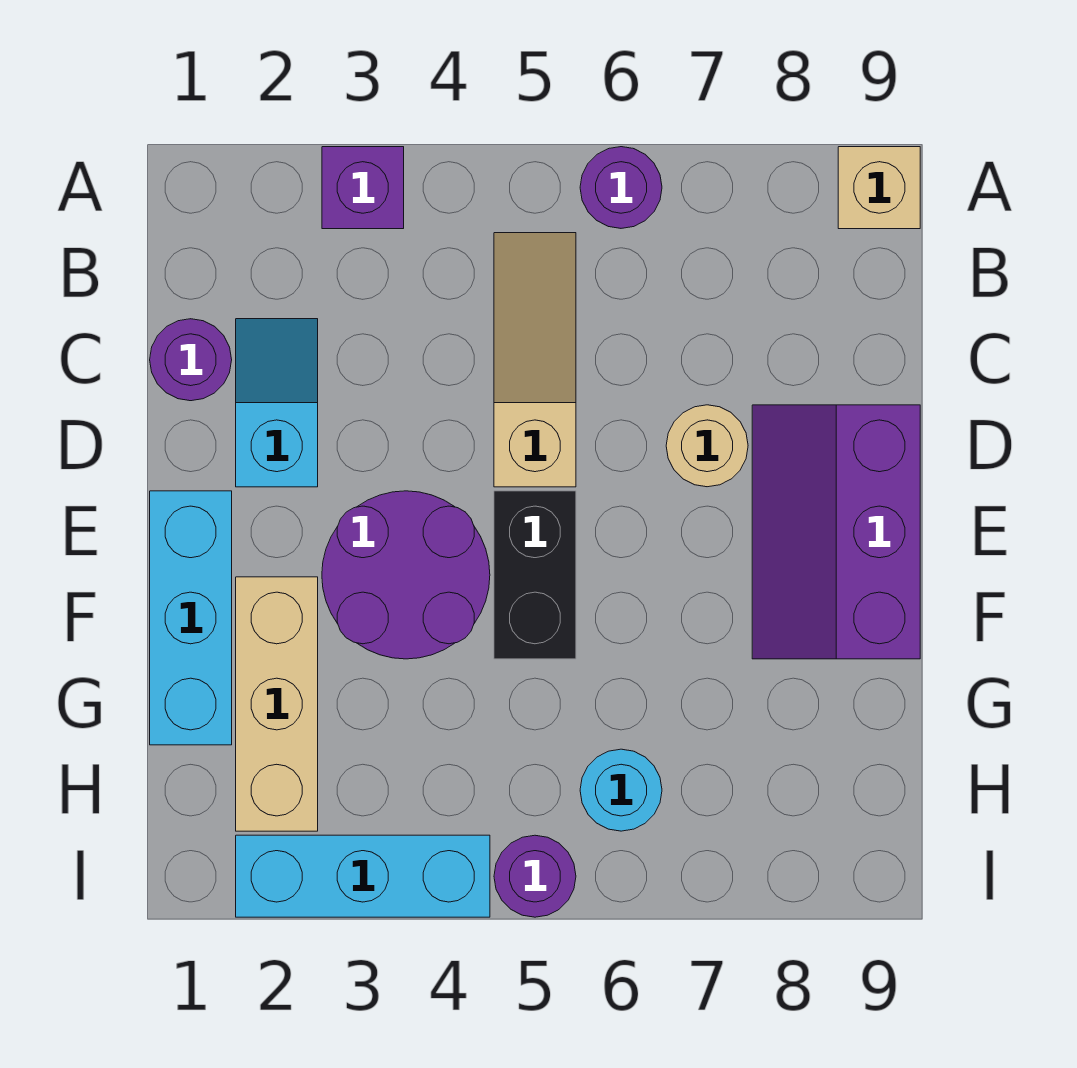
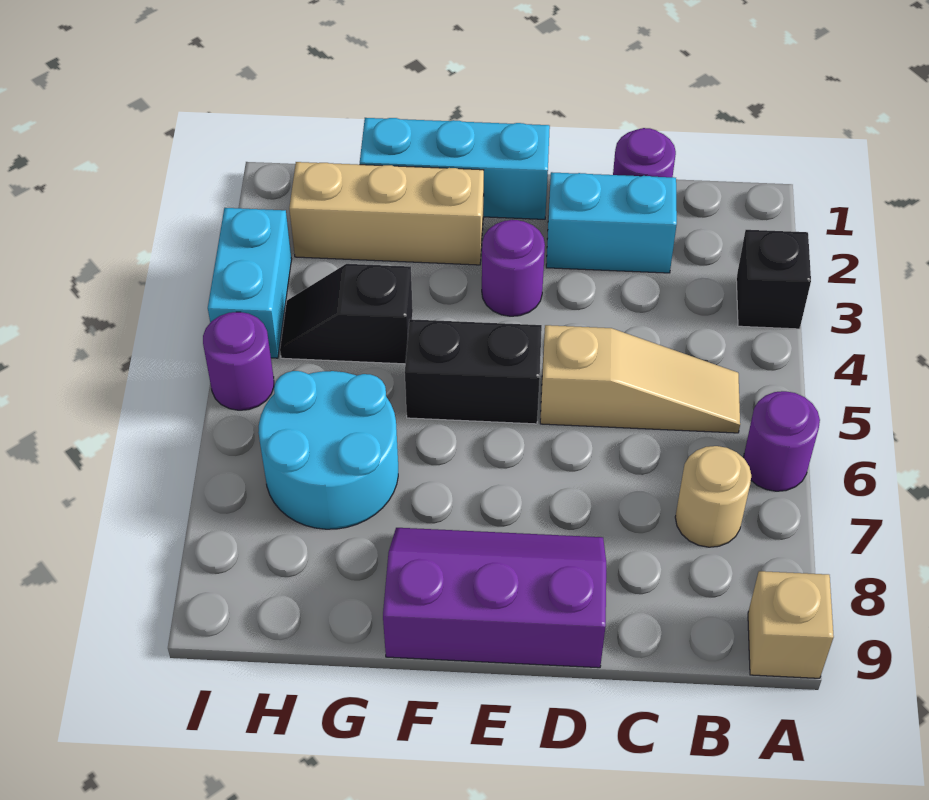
purple brick A3 level 1 -> black brick A3 level 1
cyan slope C2:D2 level 1 top D -> cyan brick C2:D2 level 1
tan round brick D7 level 1 -> tan round brick B7 level 1
purple round brick E3:F4 level 1 -> purple round brick E3 level 1
none -> black slope G4:H4 level 1 top G
cyan round brick H6 level 1 -> cyan round brick G6:H7 level 1
cyan brick I2:I4 level 1 -> cyan brick I3:I4 level 1

